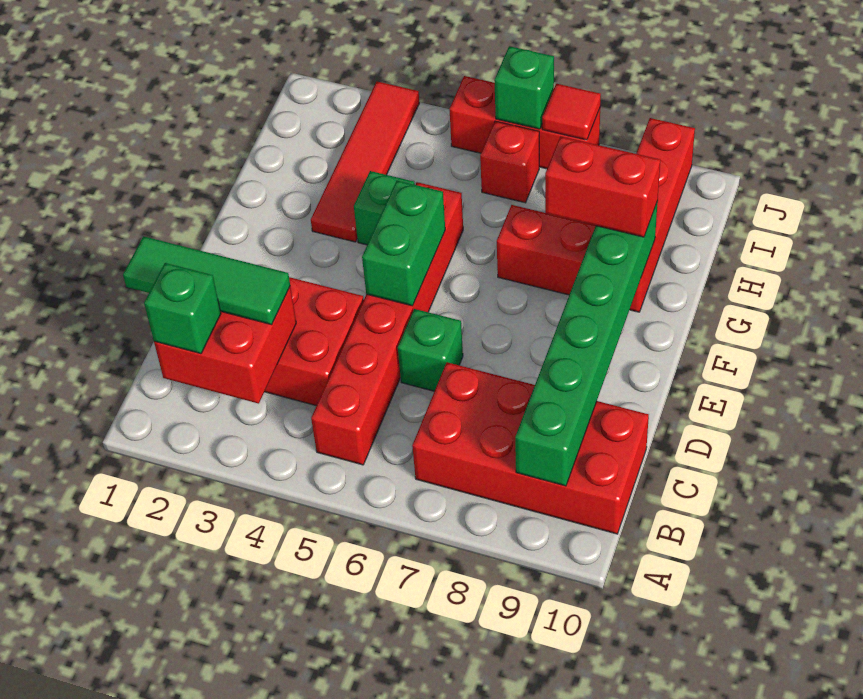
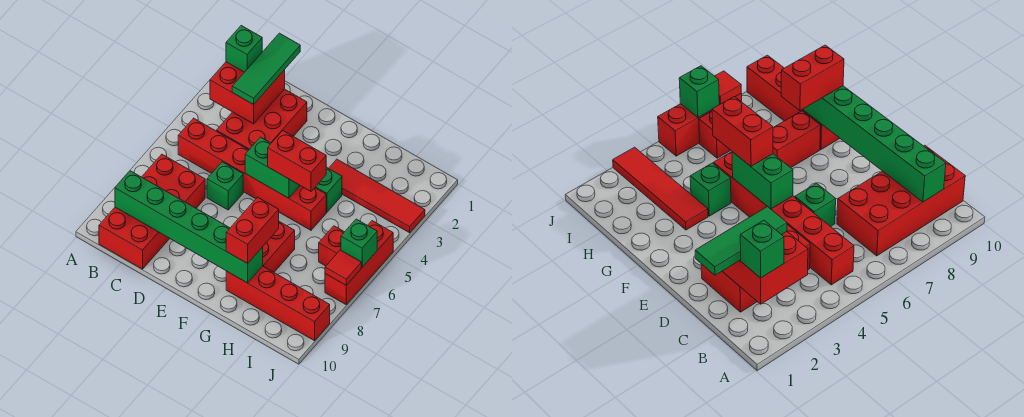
none -> red brick F5:G5 level 3

